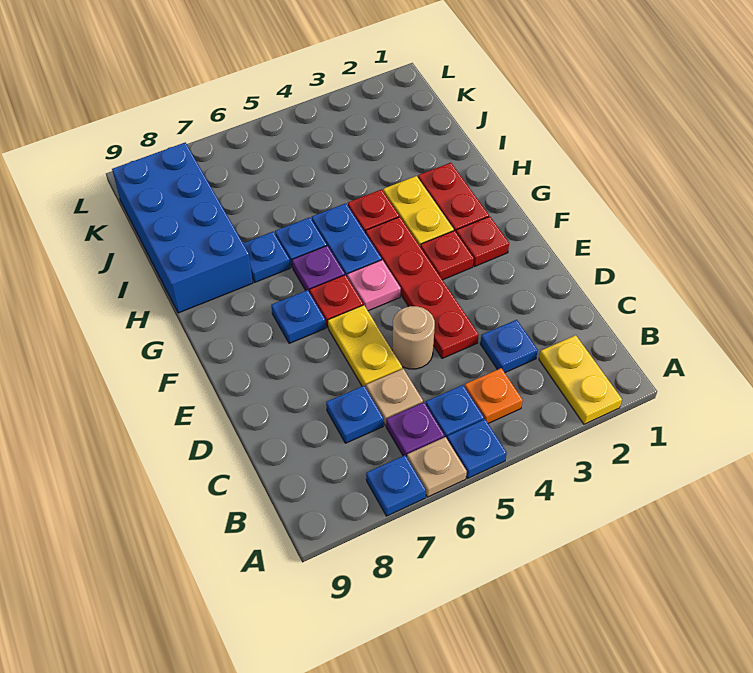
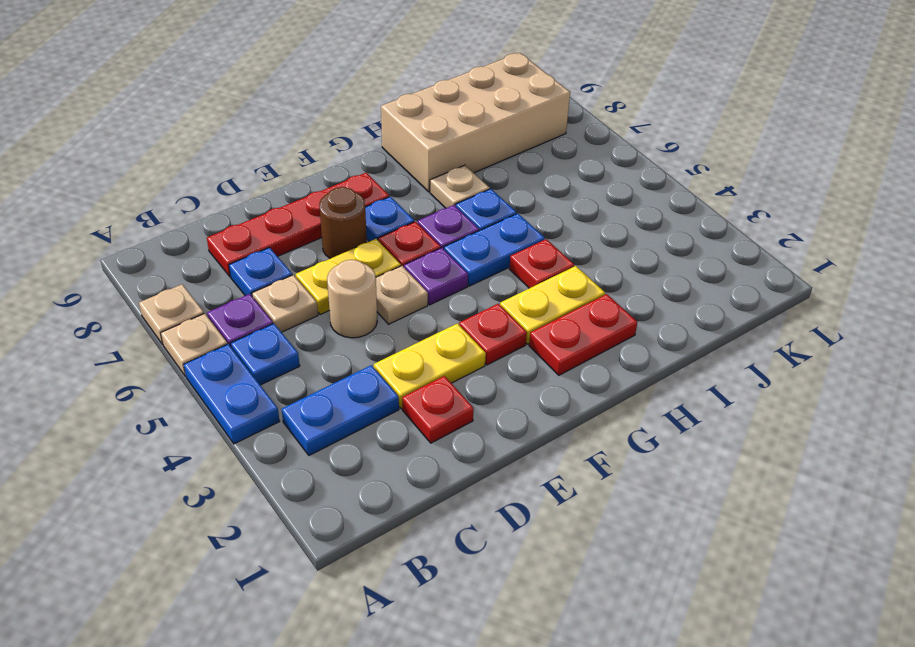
yellow plate A2:B2 level 1 -> yellow plate D3:E3 level 1
blue plate A5 level 1 -> blue plate A4:A5 level 1
blue plate A7 level 1 -> tan plate A7 level 1
orange plate B4 level 1 -> none
blue plate C3 level 1 -> blue plate B3:C3 level 1
red plate D4:G4 level 1 -> red plate C8:F8 level 1
none -> tan plate E5 level 1
none -> brown round brick E7 level 1
red plate F2 level 1 -> red plate D2 level 1
pink plate F5 level 1 -> purple plate F5 level 1
blue plate H7 level 1 -> tan plate H7 level 1
blue brick H8:K9 level 1 -> tan brick H8:K9 level 1

